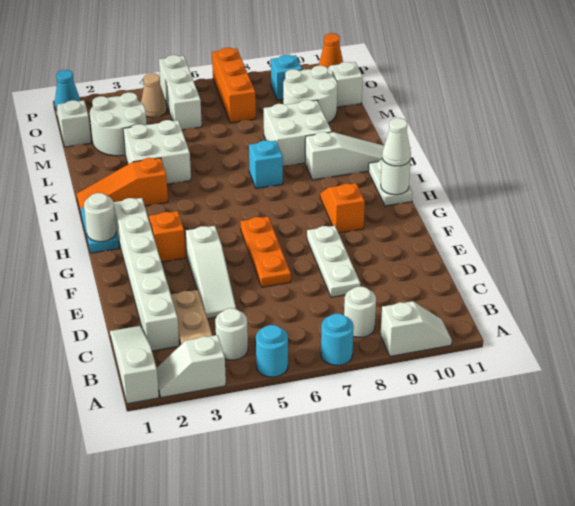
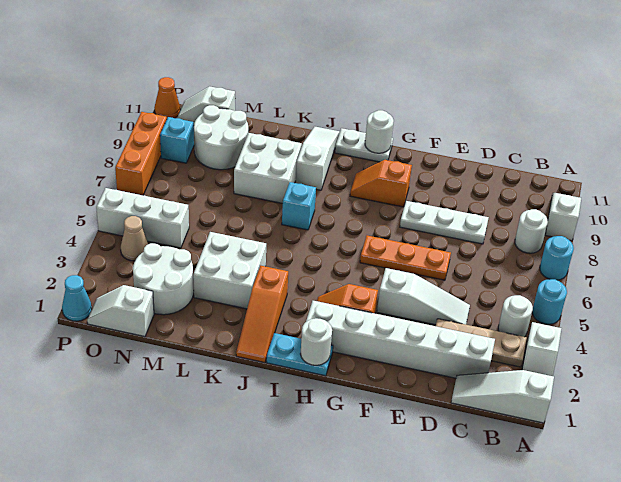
white cone H11 level 3 -> none
orange brick N7:P7 level 1 -> orange brick P7:P9 level 1

